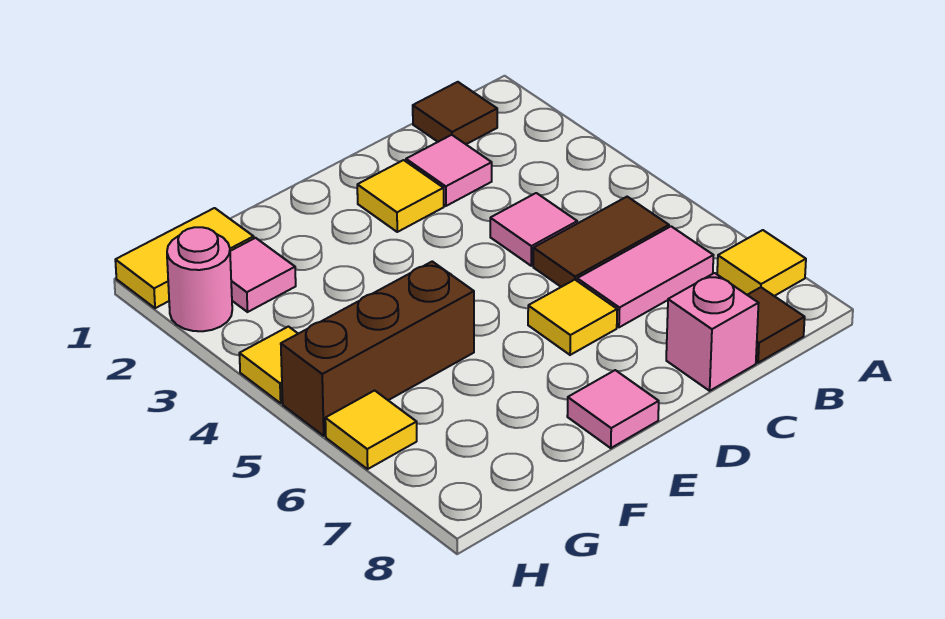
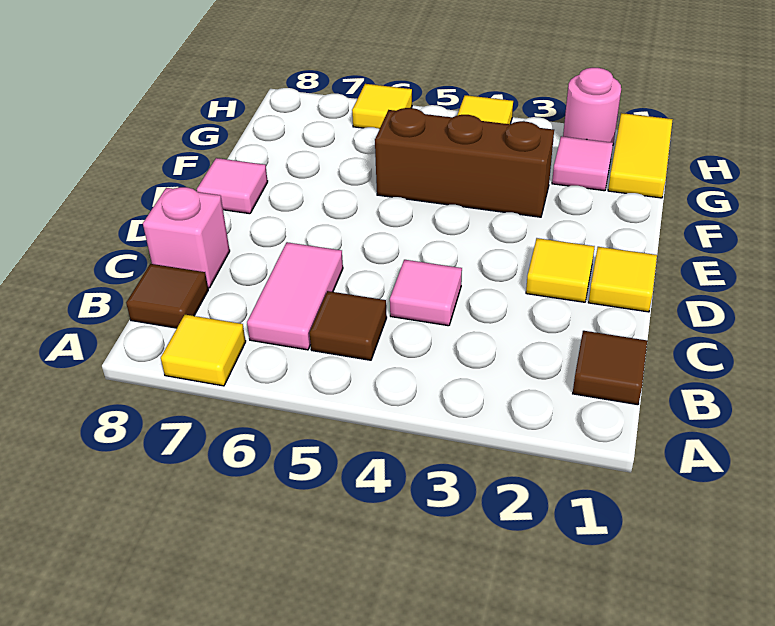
brown tile B5:C5 level 1 -> brown tile B5 level 1
pink tile C2 level 1 -> none
yellow tile D6 level 1 -> yellow tile D1 level 1
brown brick F5:H5 level 1 -> brown brick F3:F5 level 1

